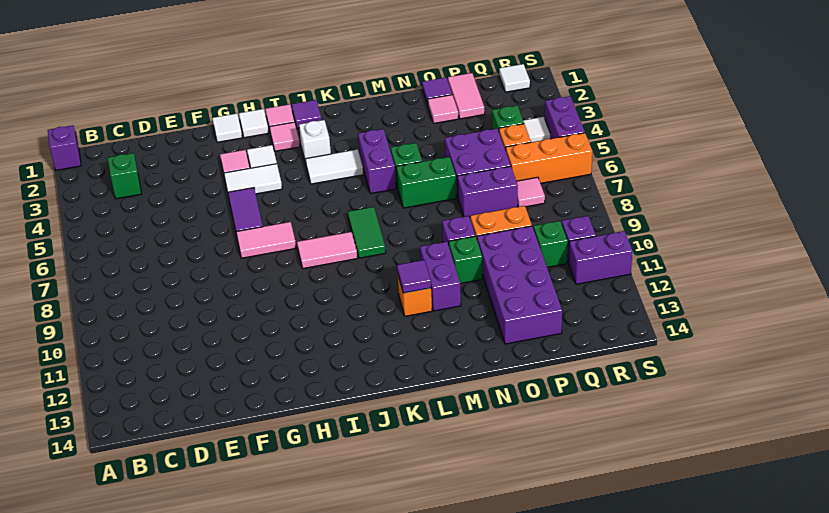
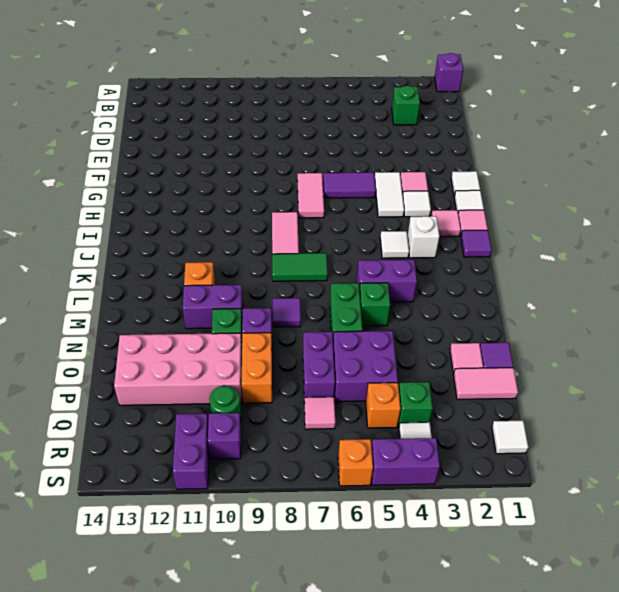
white tile J4:K4 level 1 -> white tile J4 level 1
purple tile L11 level 2 -> purple tile M8 level 1
purple brick O10:P13 level 1 -> pink brick O10:P13 level 1
orange brick Q6:S6 level 1 -> orange brick S6 level 1
green brick Q10 level 1 -> green round brick Q10 level 1

